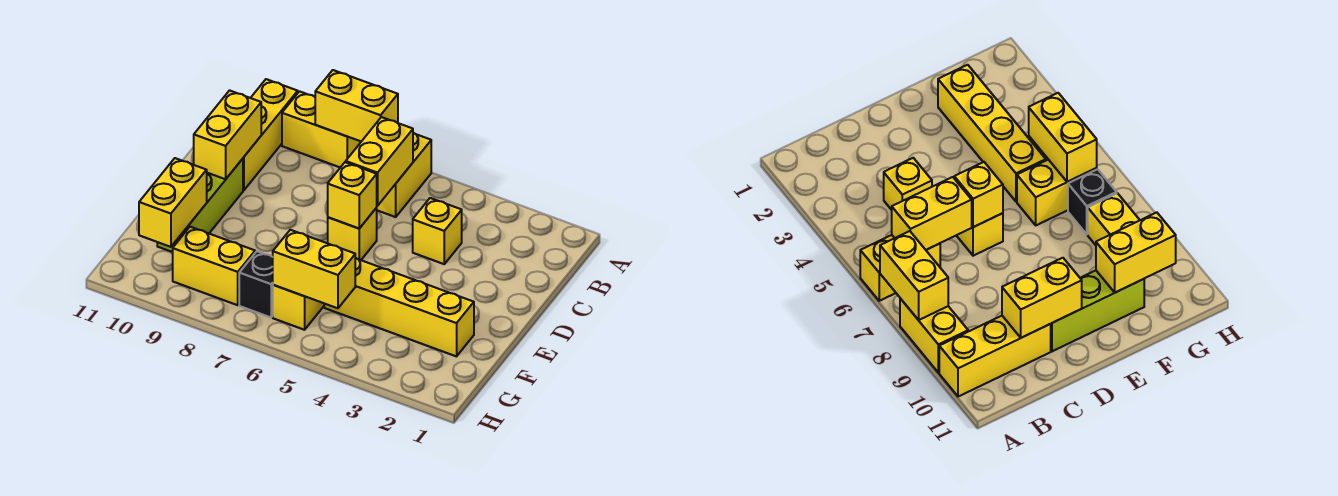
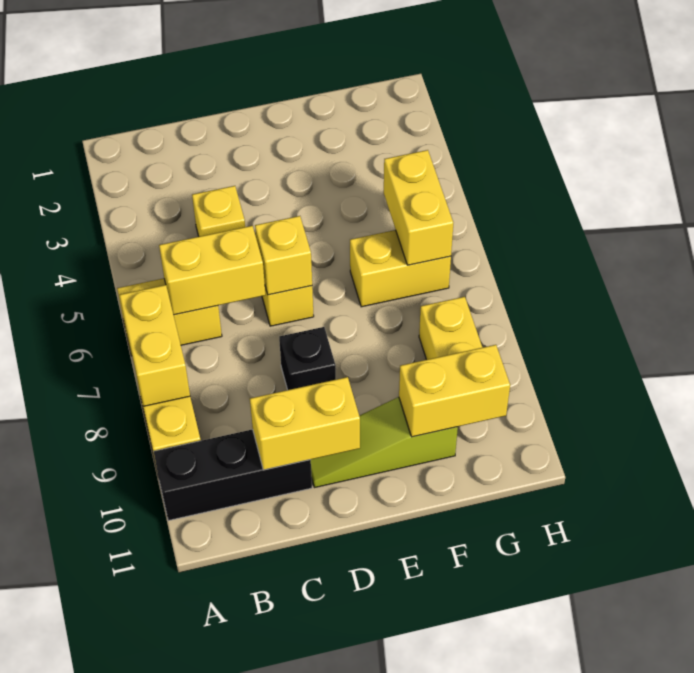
yellow brick A10:C10 level 1 -> black brick A10:C10 level 1
lime brick D10:F10 level 1 -> lime slope D10:F10 level 1 top F
yellow brick F2:F5 level 1 -> none
black brick G7 level 1 -> black brick D8 level 1

